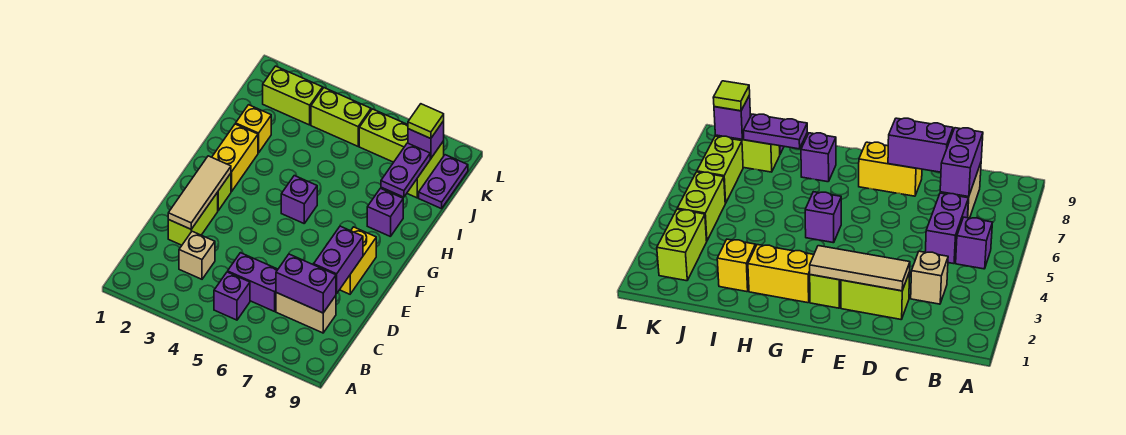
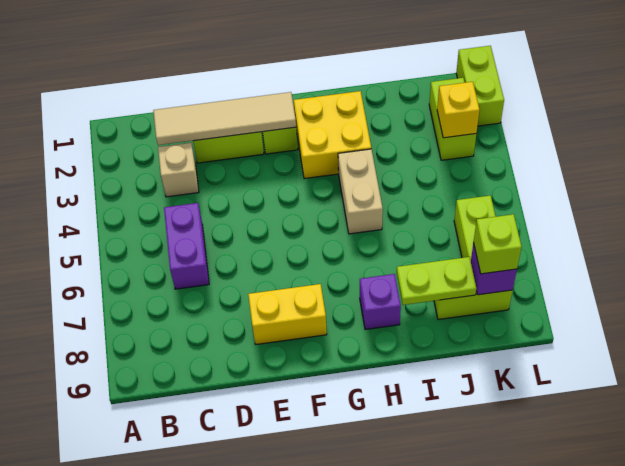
purple brick B5 level 1 -> none
tan brick C7:C8 level 1 -> tan brick H4:H5 level 1
purple brick C7:C8 level 2 -> none
tan tile D2:F2 level 2 -> tan tile C2:F2 level 2
purple brick D8:E8 level 2 -> none
yellow brick G2:H2 level 1 -> yellow brick G2:H3 level 1
purple brick G5 level 1 -> none
yellow brick I2 level 1 -> yellow brick K3 level 2
purple plate I8:J8 level 2 -> lime plate I8:J8 level 2
purple plate J9:K9 level 1 -> none
lime brick K4:K5 level 1 -> lime brick L1:L2 level 1
lime tile K8 level 3 -> lime brick K8 level 3

